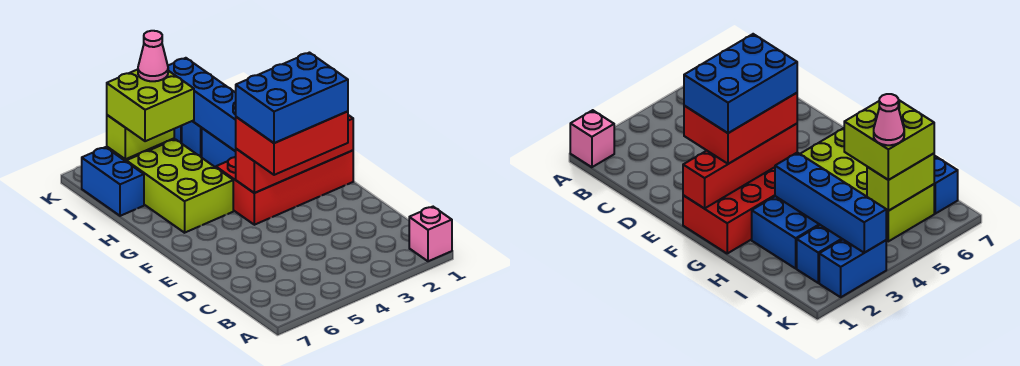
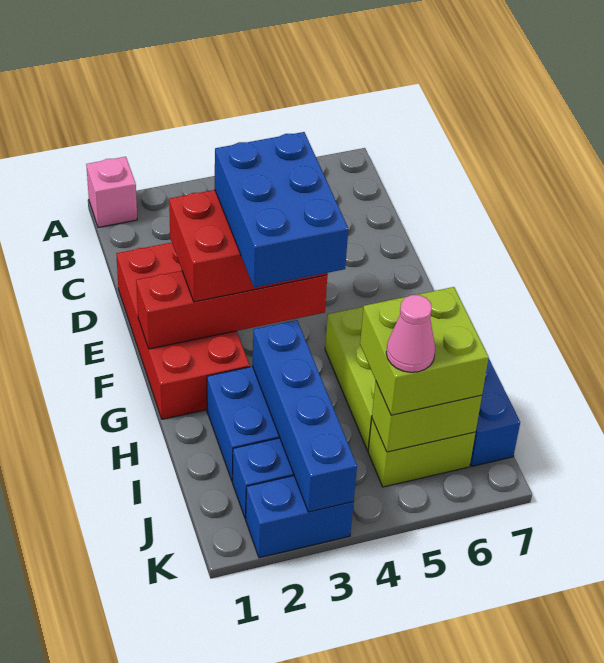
blue brick E2:F4 level 4 -> blue brick E3:G4 level 4
red brick F1:G4 level 1 -> red brick D1:G2 level 1

